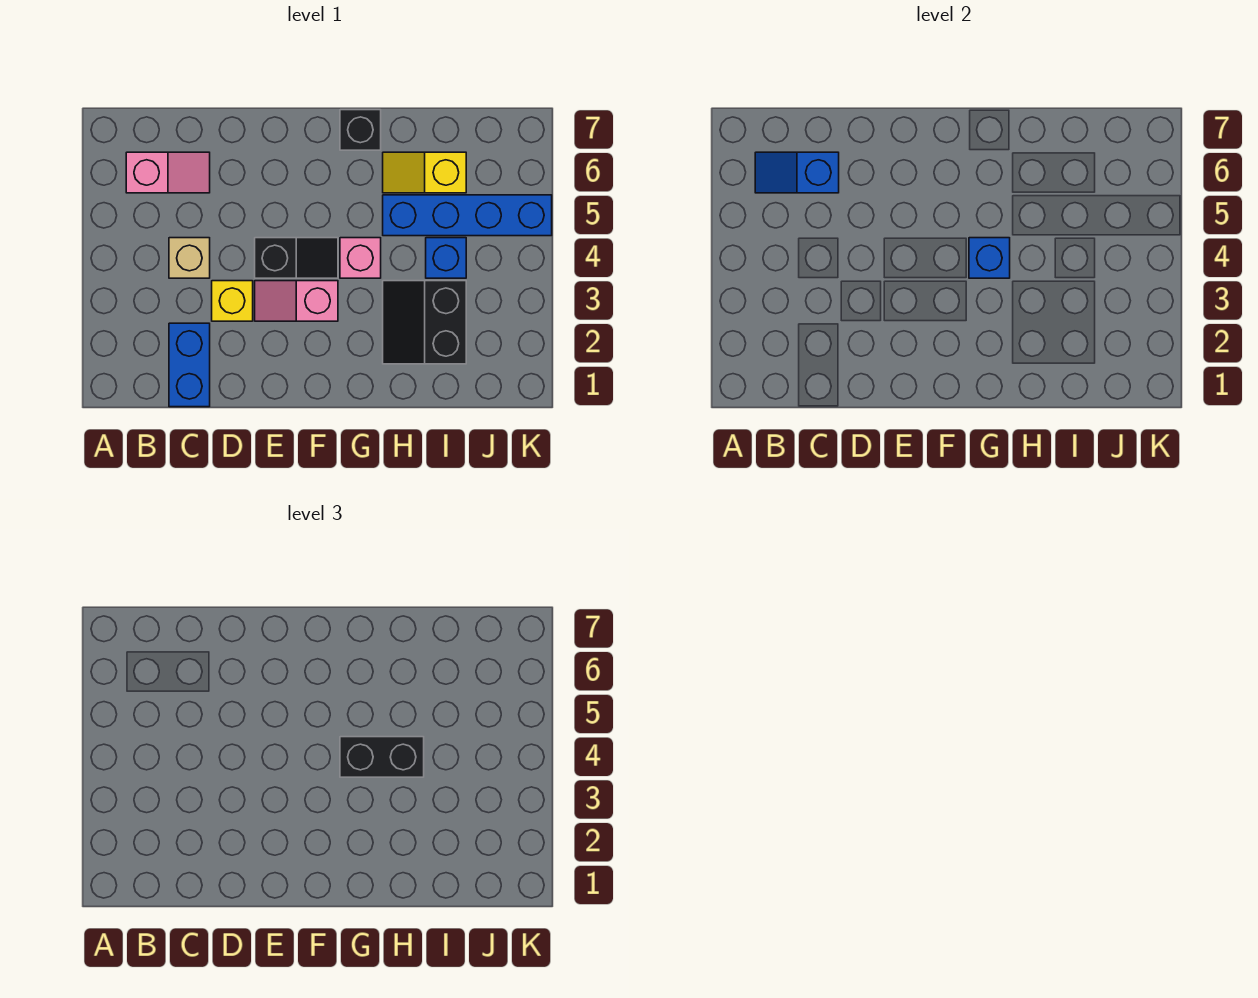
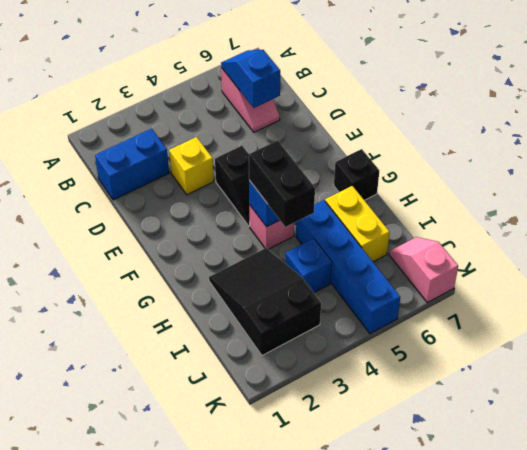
tan brick C4 level 1 -> none
pink slope E3:F3 level 1 top F -> pink slope J7:K7 level 1 top K
black slope H2:I3 level 1 top I -> black slope H2:J3 level 1 top J
yellow slope H6:I6 level 1 top I -> yellow brick H6:I6 level 1

